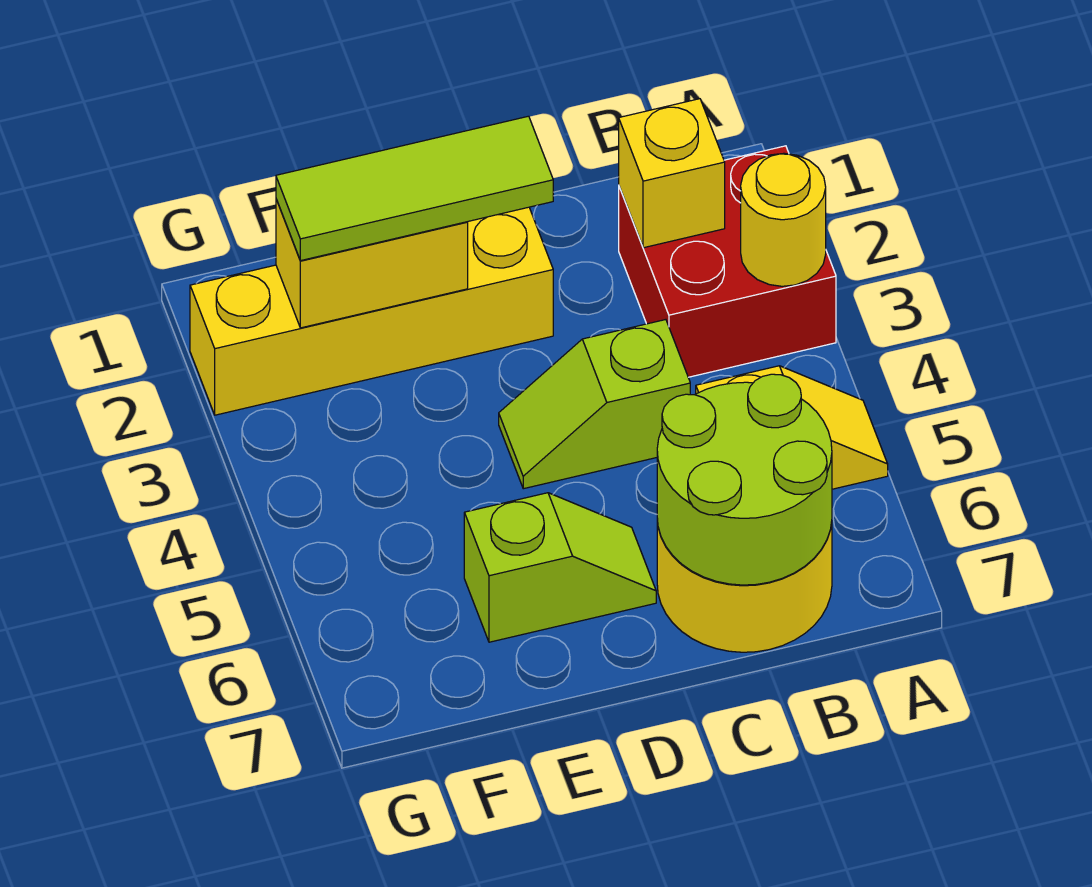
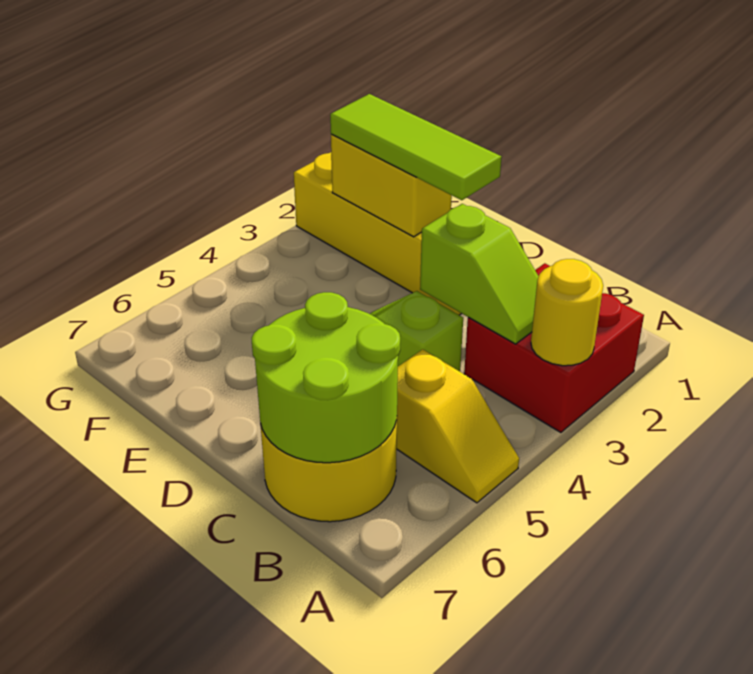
yellow brick B2 level 2 -> none
lime slope D6:E6 level 1 top E -> lime slope B3:C3 level 2 top C

